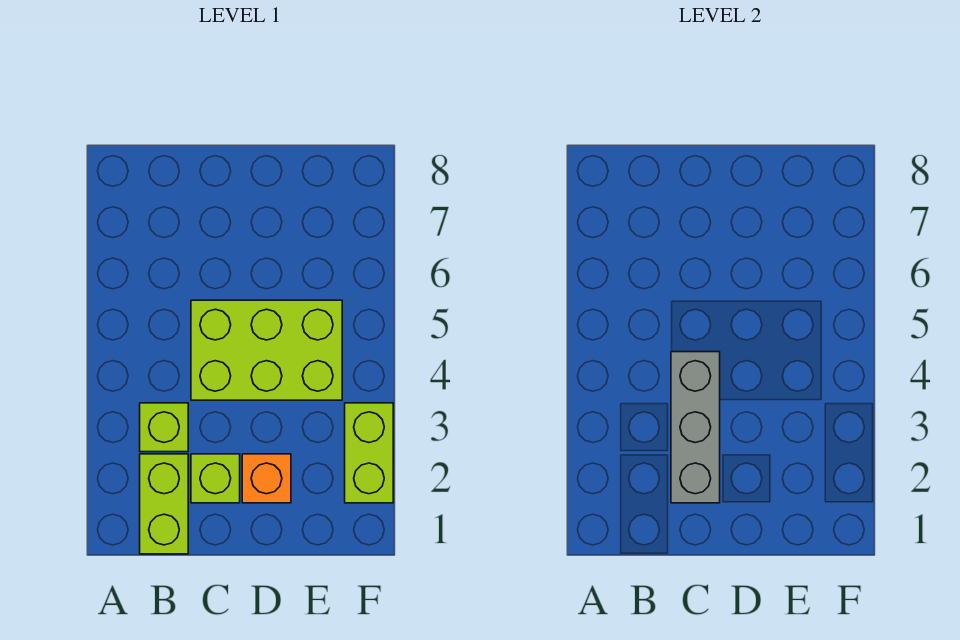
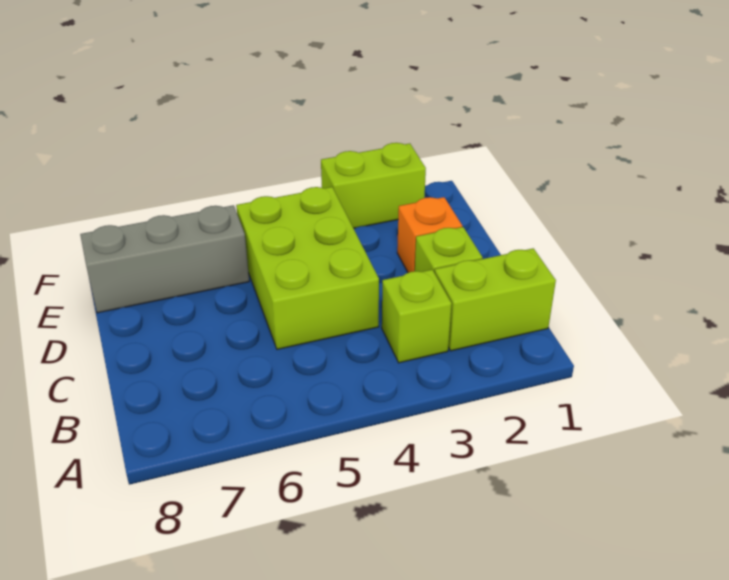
grey brick C2:C4 level 2 -> grey brick E6:E8 level 1

